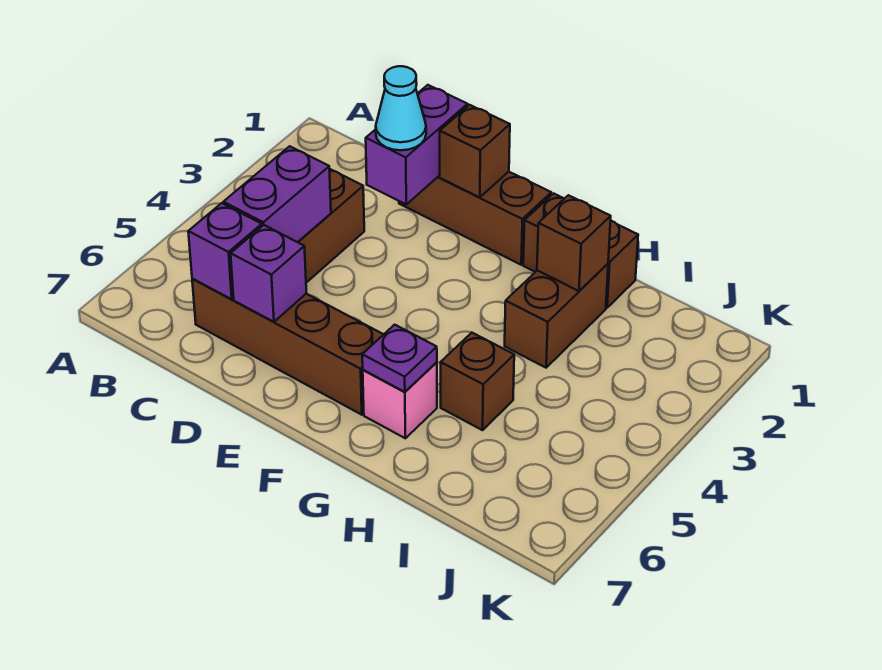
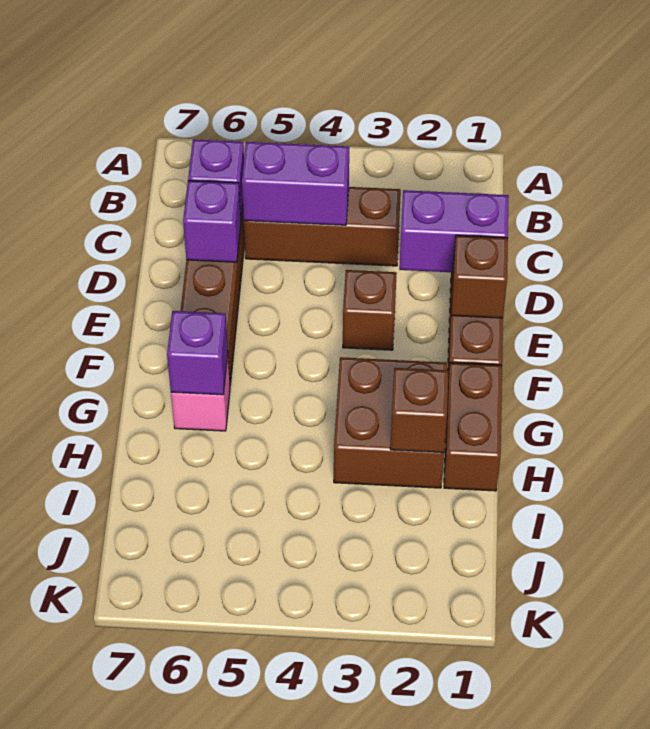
cyan cone D2 level 3 -> none
purple plate G6 level 2 -> purple brick G6 level 2
brown brick H2:H3 level 1 -> brown brick G2:H3 level 1
brown brick H5 level 1 -> brown brick E3 level 1

